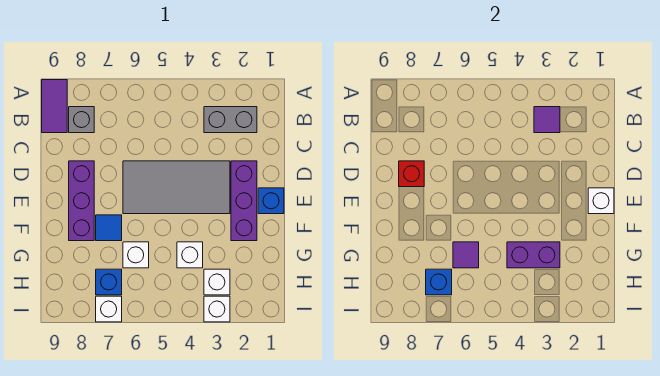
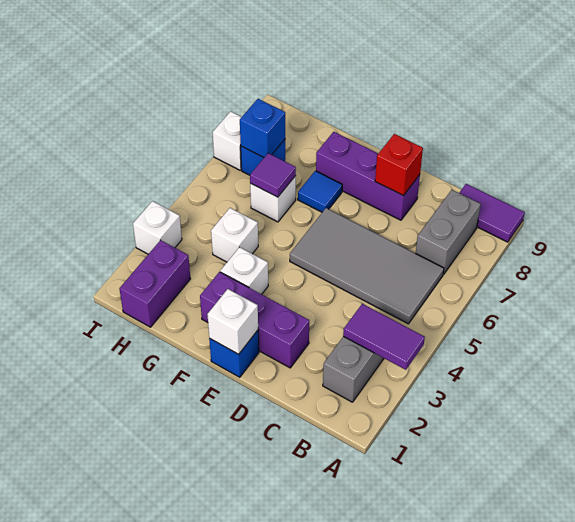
purple tile B3 level 2 -> purple tile A3:B3 level 2
grey brick B8 level 1 -> grey brick B7:B8 level 1
grey tile D3:E6 level 1 -> grey tile B5:E6 level 1
purple brick G3:G4 level 2 -> purple brick H1:H2 level 1
white brick H3 level 1 -> white brick F3 level 1

